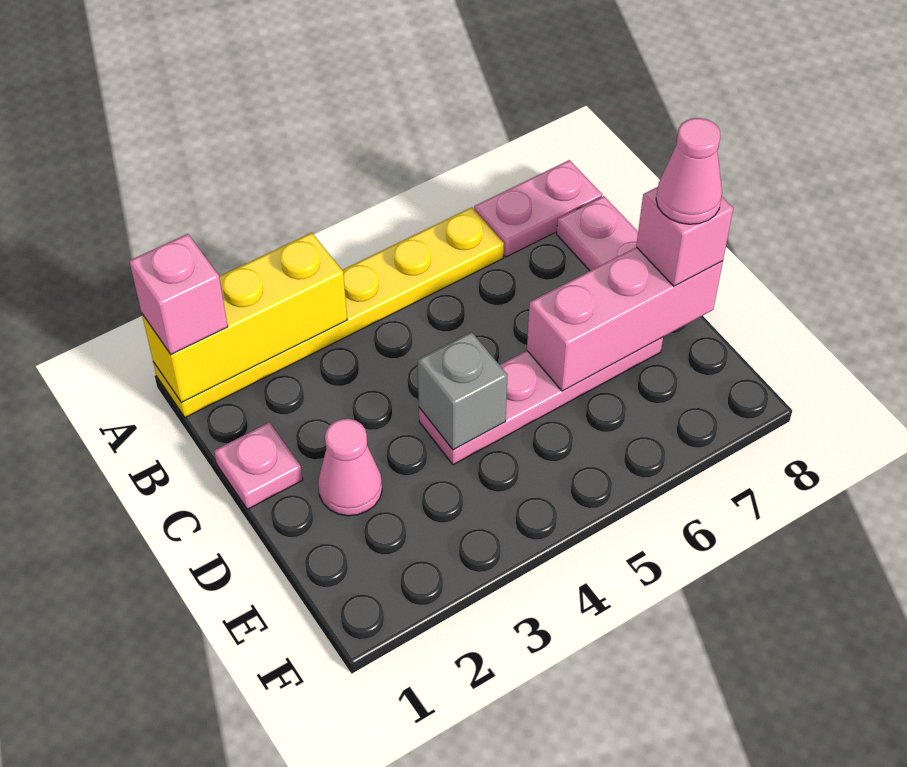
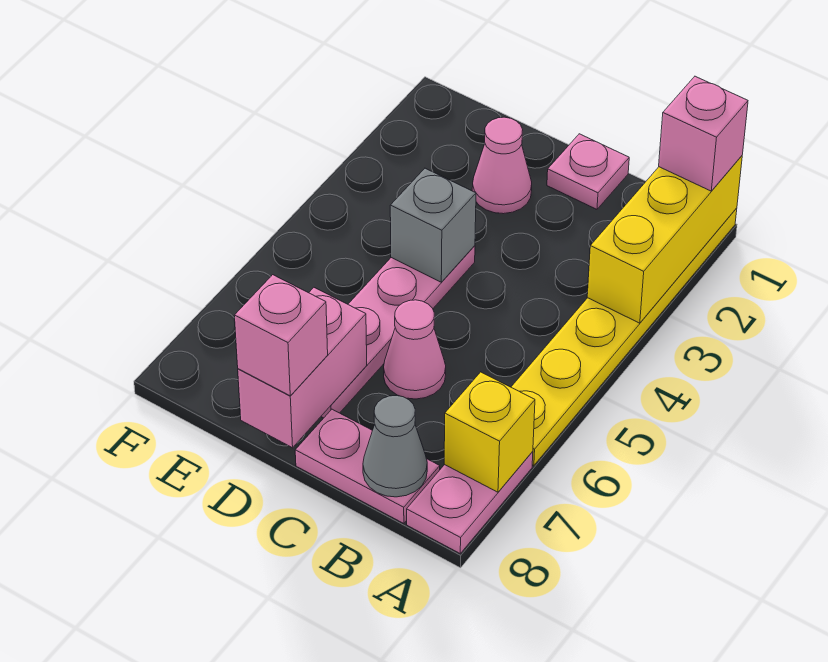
none -> yellow brick A7 level 2
none -> grey cone B8 level 2
pink brick D6:D8 level 2 -> pink brick D7:D8 level 2
pink cone D8 level 4 -> pink cone C6 level 1

